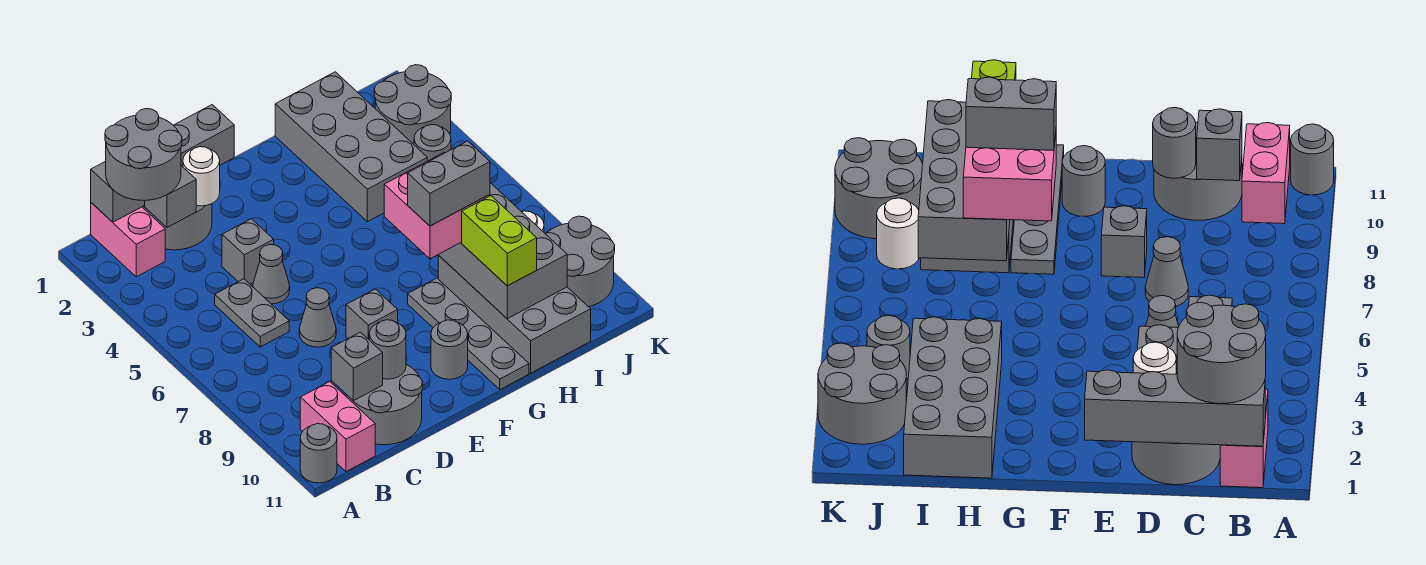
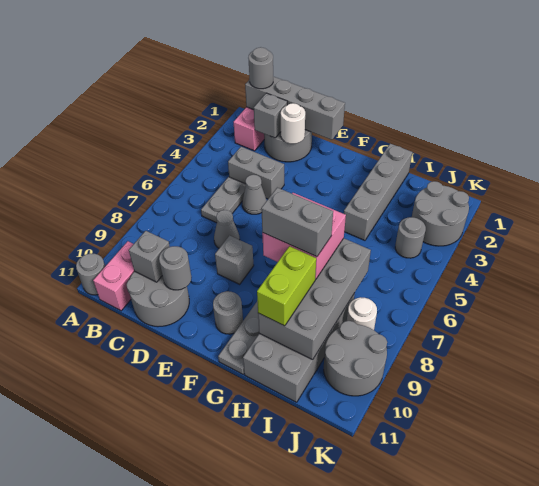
grey round brick B1:C2 level 3 -> grey round brick B1 level 3
grey brick D4 level 1 -> grey brick C4:D4 level 1
grey brick H1:I4 level 1 -> grey brick H1:H4 level 1

